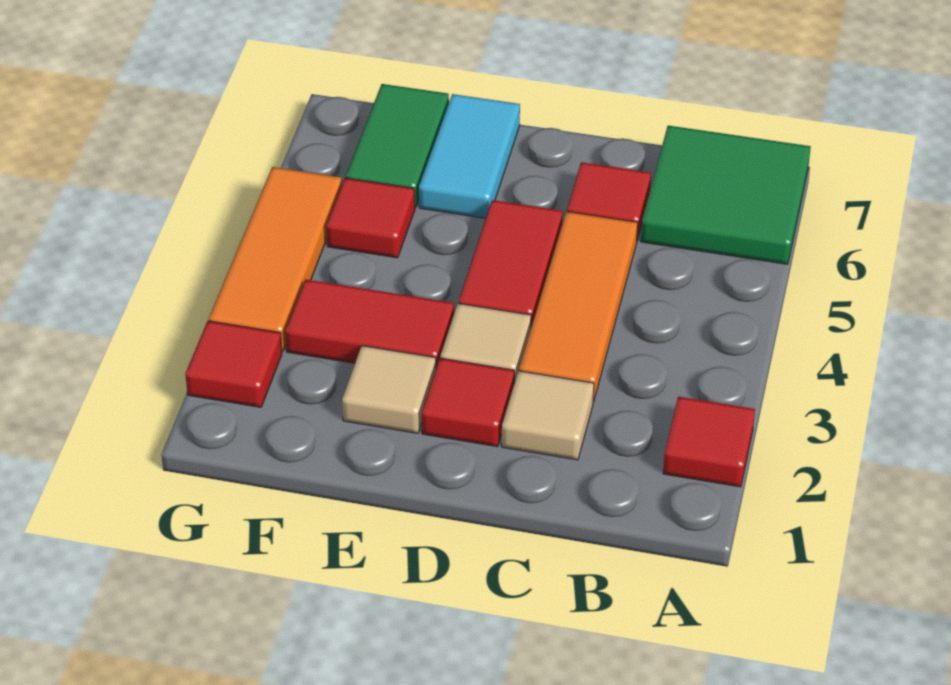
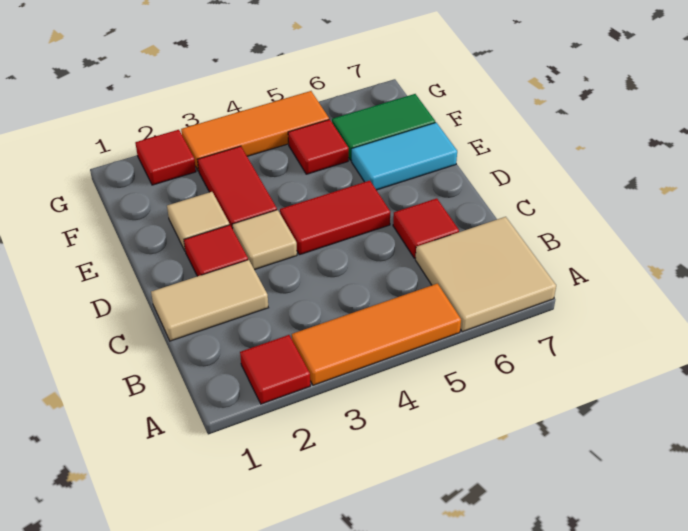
green tile A6:B7 level 1 -> tan tile A6:B7 level 1
tan tile C2 level 1 -> tan tile C1:C2 level 1
orange tile C3:C5 level 1 -> orange tile A3:A5 level 1

